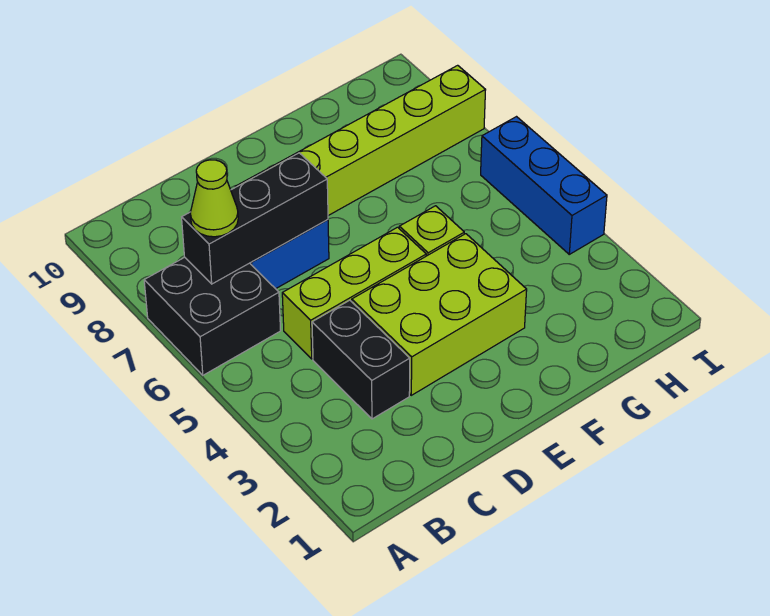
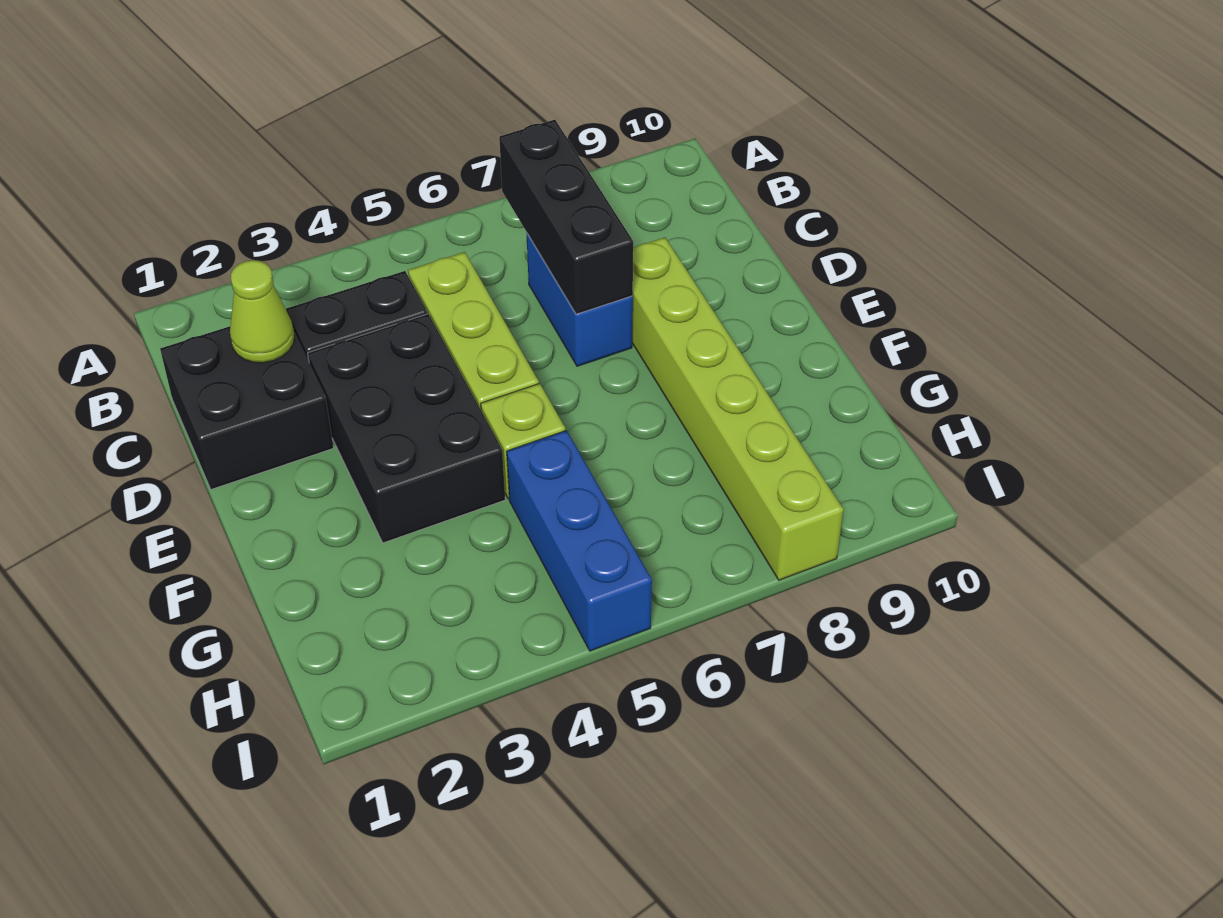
black brick A6:B7 level 1 -> black brick C1:D2 level 1
lime cone B7 level 3 -> lime cone C2 level 2
lime brick D3:F4 level 1 -> black brick D3:F4 level 1
blue brick I4:I6 level 1 -> blue brick G5:I5 level 1

